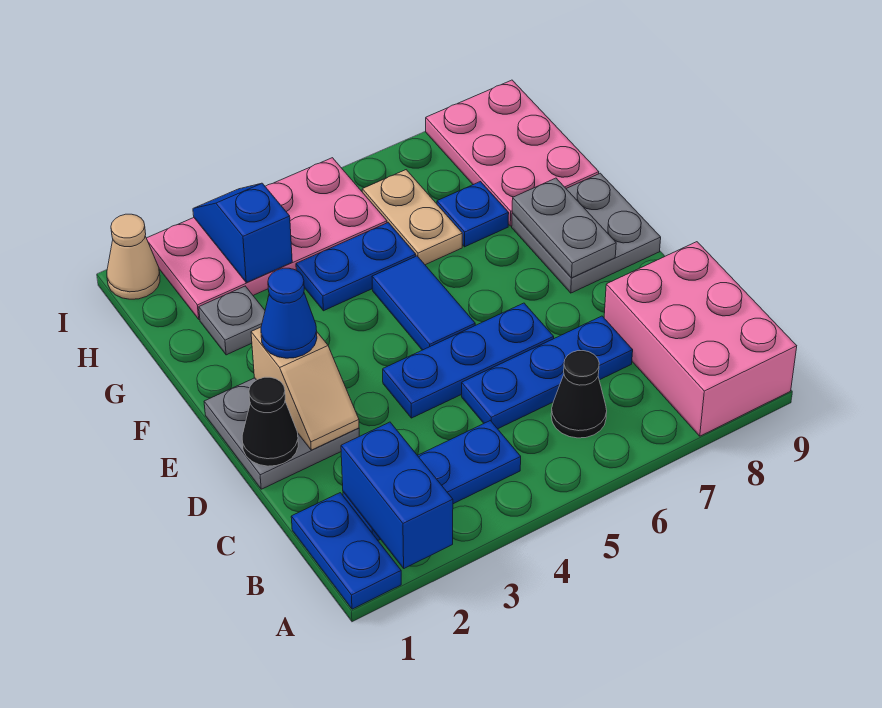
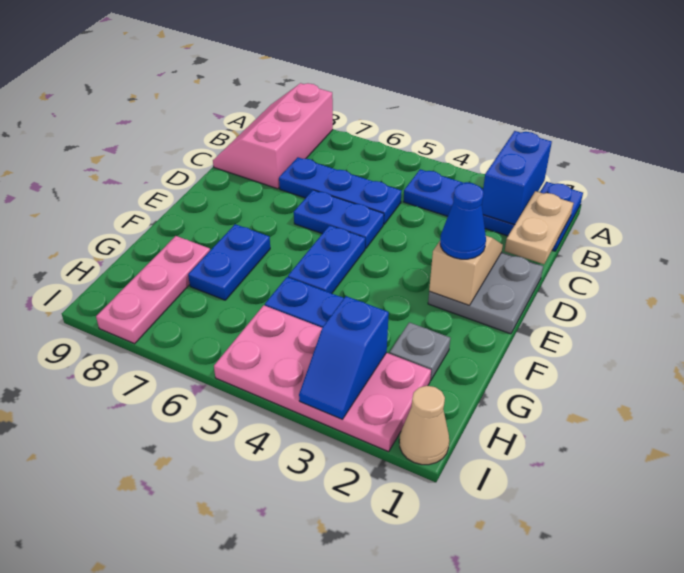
pink brick A8:C9 level 1 -> pink slope A8:C9 level 1 top 8
black cone B6 level 1 -> none
black cone D1 level 2 -> none
blue plate D4:D6 level 1 -> blue plate D5:D6 level 1
blue tile E5:F5 level 1 -> blue plate E5:F5 level 1
grey plate E8:F9 level 1 -> none
grey plate E8:F8 level 2 -> none
tan plate G6:H6 level 1 -> tan plate B1:C1 level 2
blue plate G7 level 1 -> blue plate F7:G7 level 1
pink plate G8:I9 level 1 -> pink plate G8:I8 level 1

